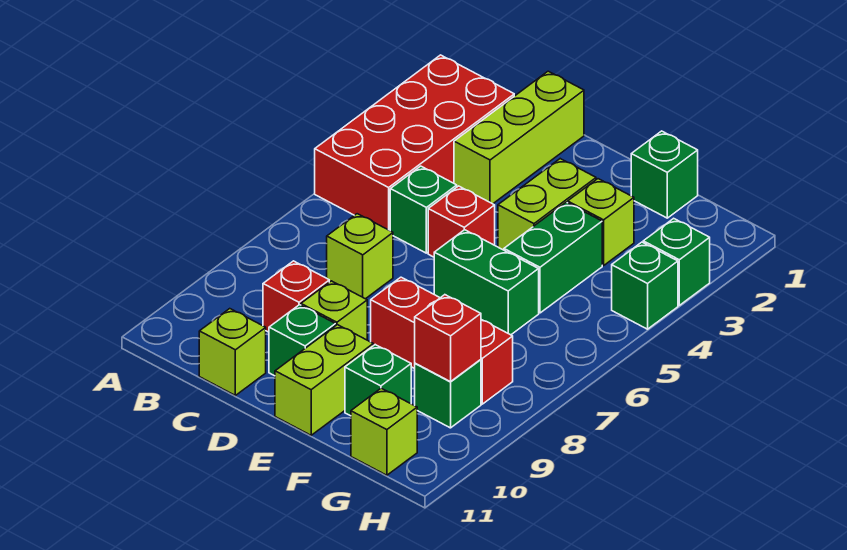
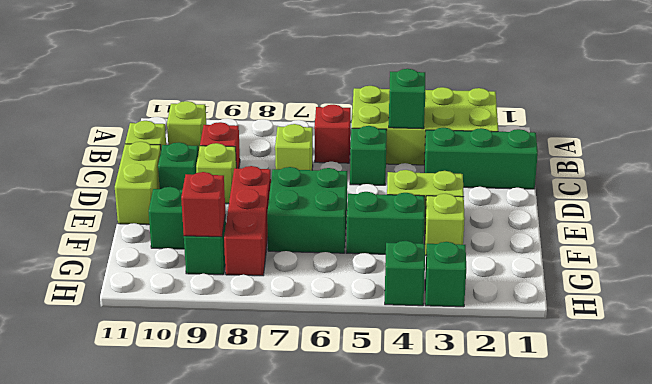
red brick A2:B5 level 1 -> lime brick A2:B5 level 1
lime brick C1:C3 level 1 -> green brick C1:C3 level 1
red brick D5 level 1 -> red brick B6 level 1
green brick E6:F6 level 1 -> green brick E6:F7 level 1
lime brick E10:E11 level 1 -> lime brick D11:E11 level 1
green brick F1 level 1 -> green brick B4 level 2
lime brick G11 level 1 -> lime brick B10 level 1

